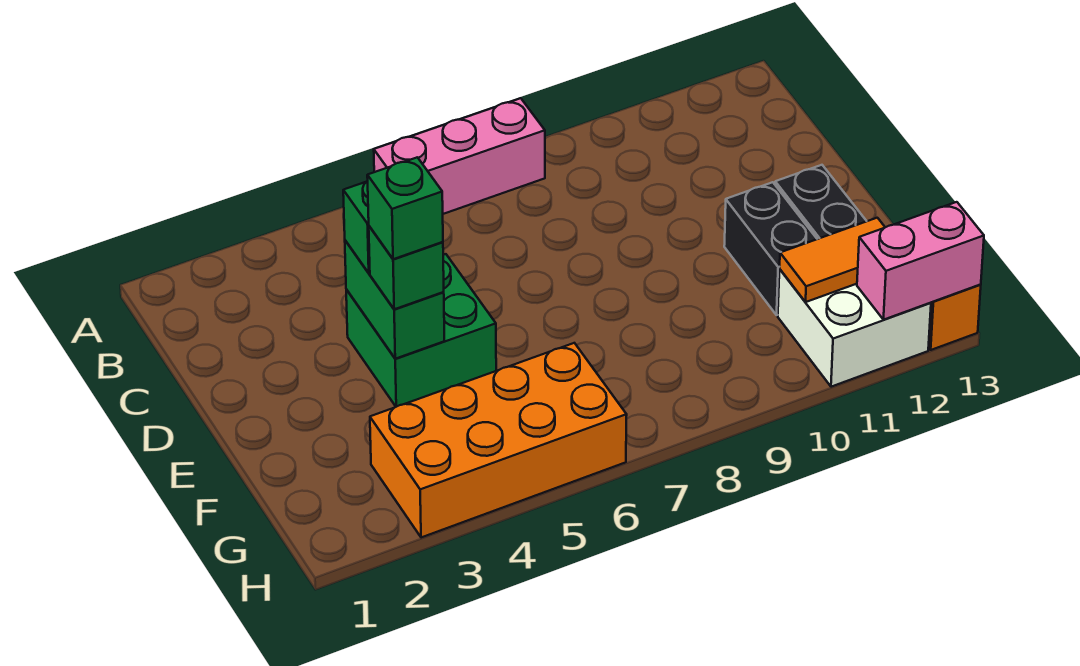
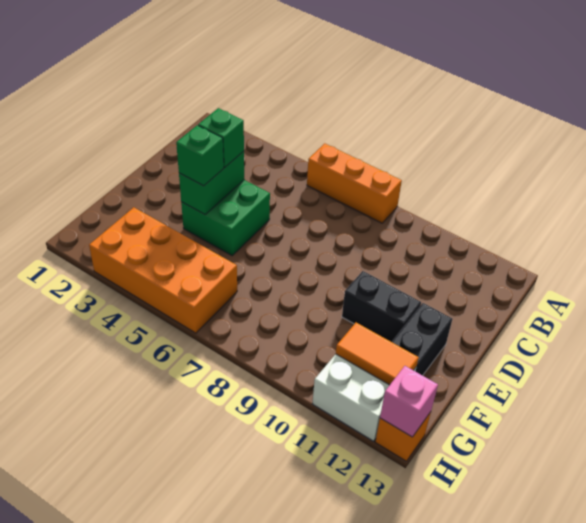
pink brick A6:A8 level 1 -> orange brick A6:A8 level 1
green brick E4 level 4 -> none
black brick E11:F11 level 1 -> black brick E10:E11 level 1
pink brick H12:H13 level 2 -> pink brick H13 level 2

